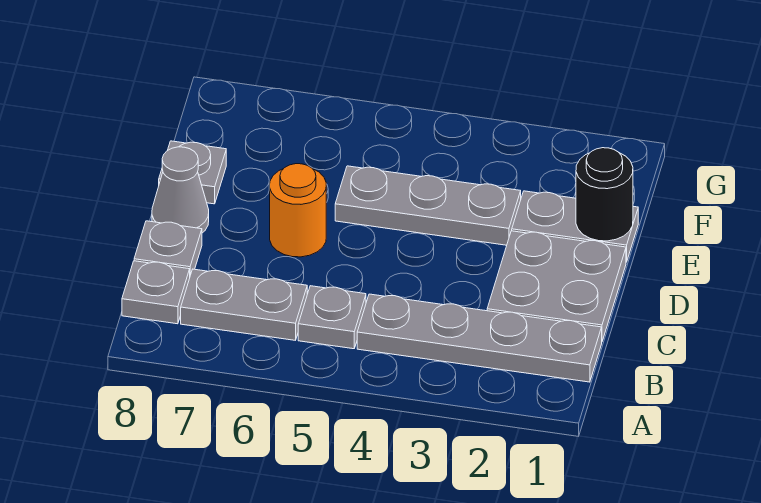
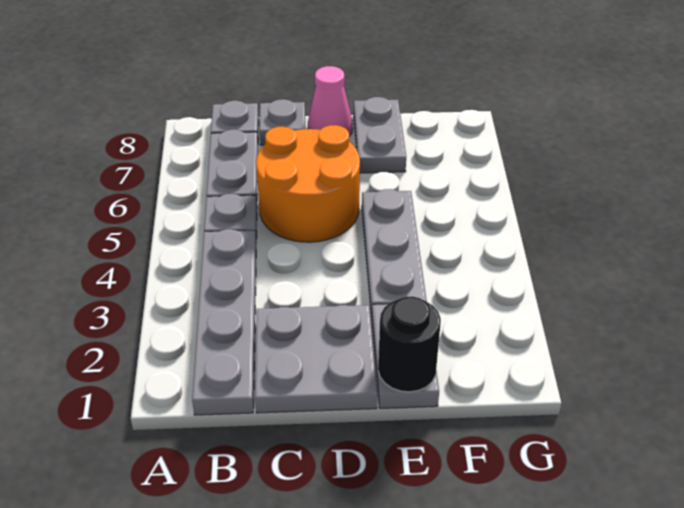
orange round brick D6 level 1 -> orange round brick C5:D6 level 1
grey cone D8 level 1 -> pink cone D8 level 1
grey plate E8 level 1 -> grey plate E7:E8 level 1

